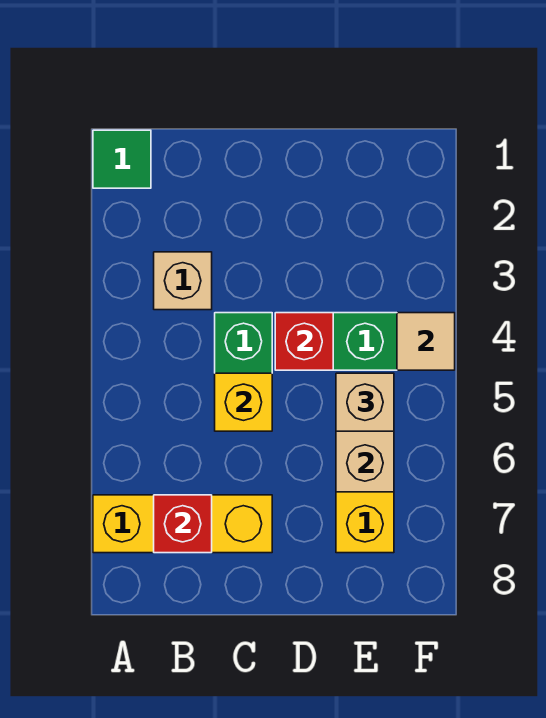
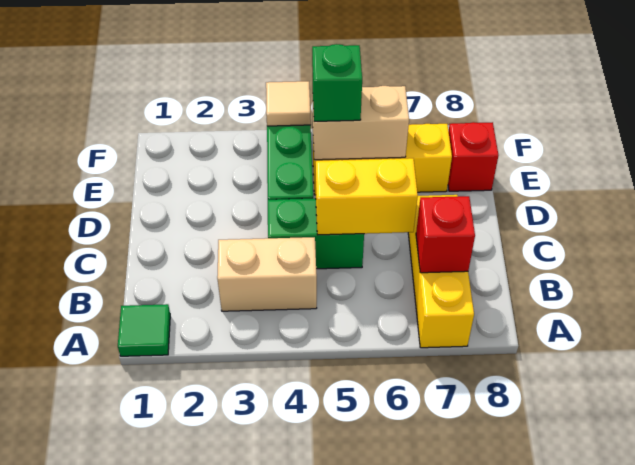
tan brick B3 level 1 -> tan brick B3:B4 level 1
yellow brick C5 level 2 -> yellow brick C5:C6 level 2
red brick D4 level 2 -> red brick E8 level 1
tan brick E5 level 3 -> green brick E5 level 3

